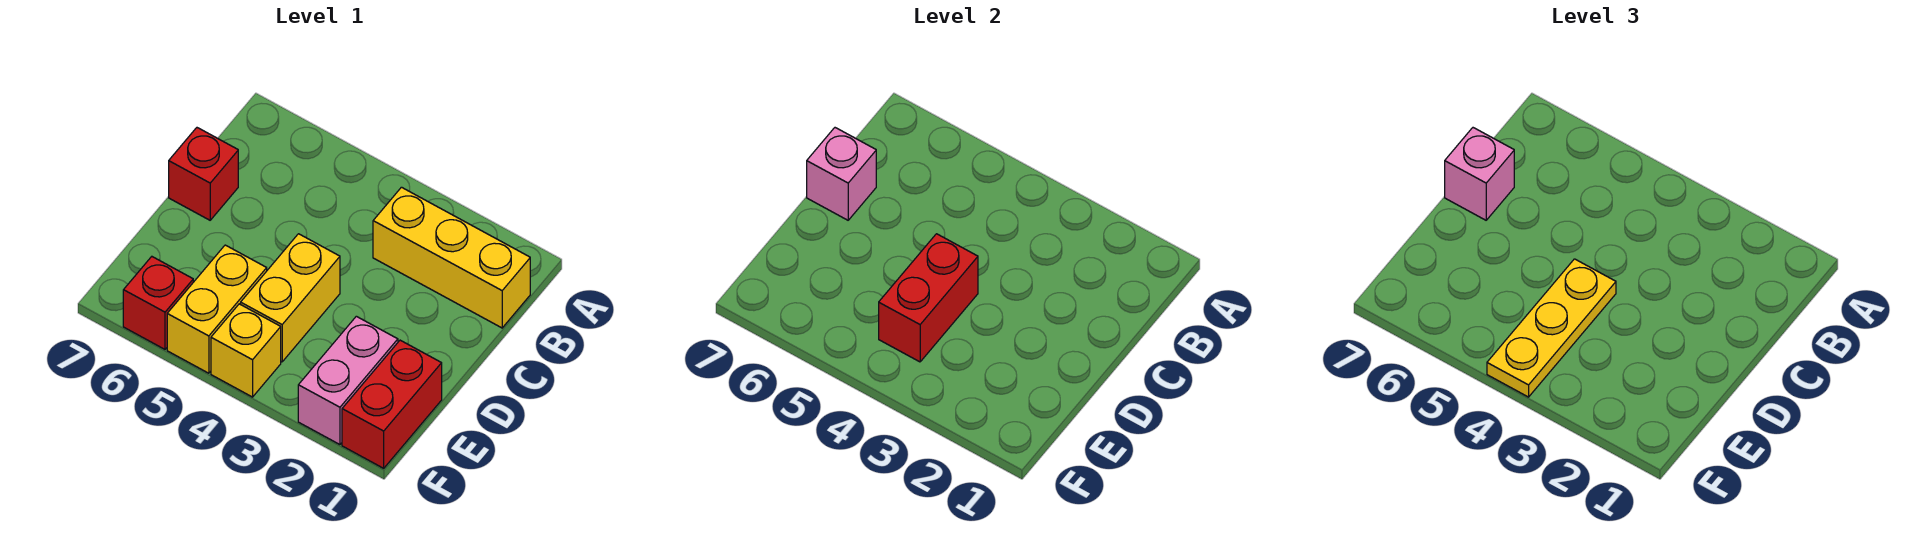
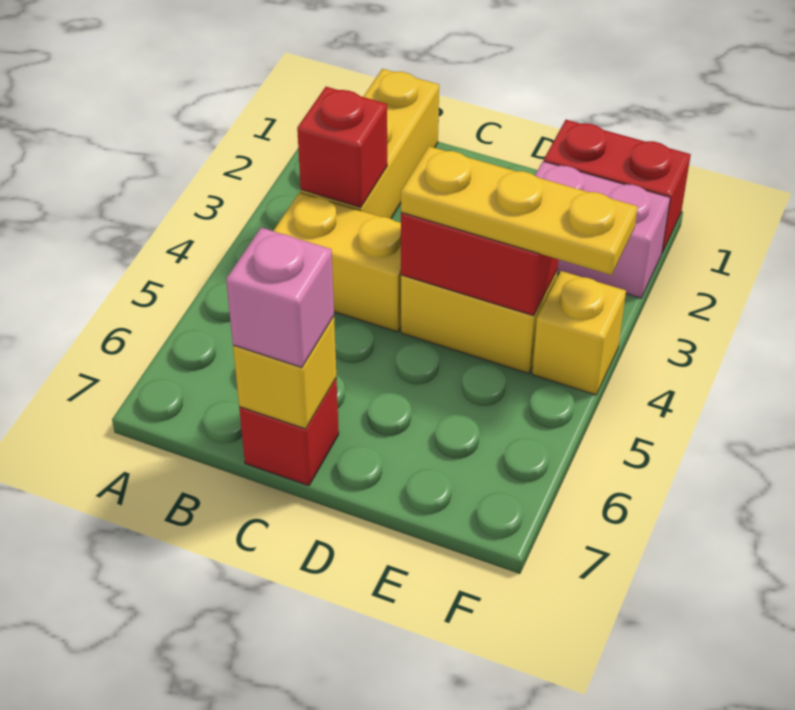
pink brick C7 level 2 -> yellow brick C7 level 2
yellow brick E5:F5 level 1 -> yellow brick B4:C4 level 1
red brick F6 level 1 -> red brick B3 level 2

